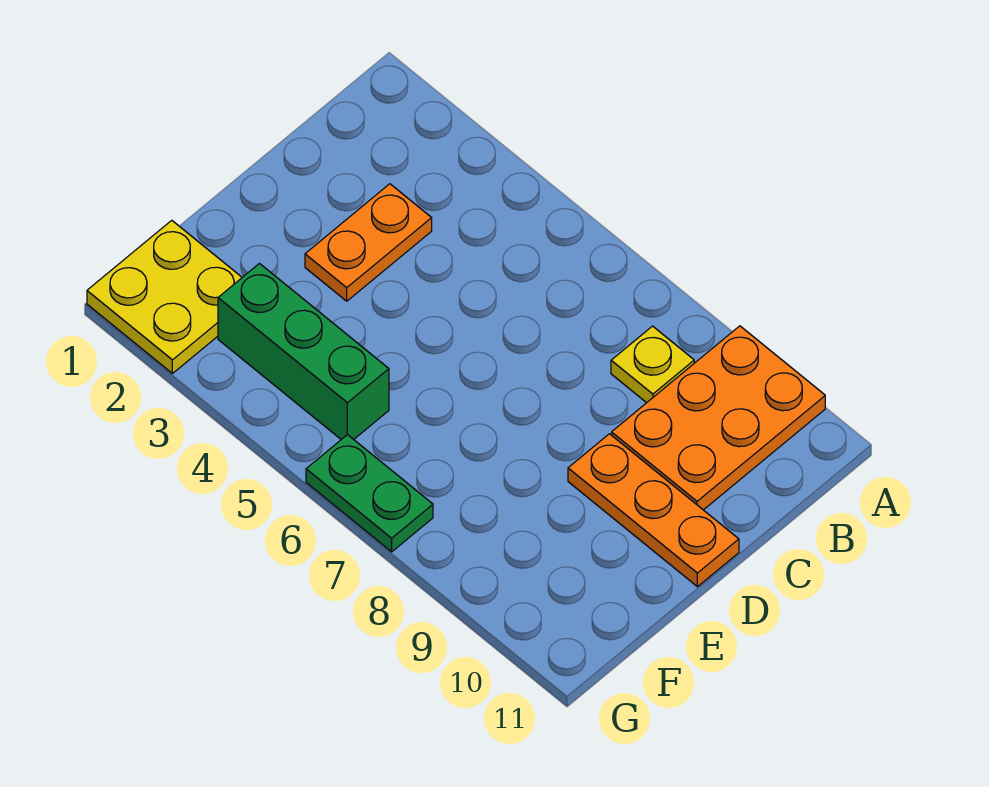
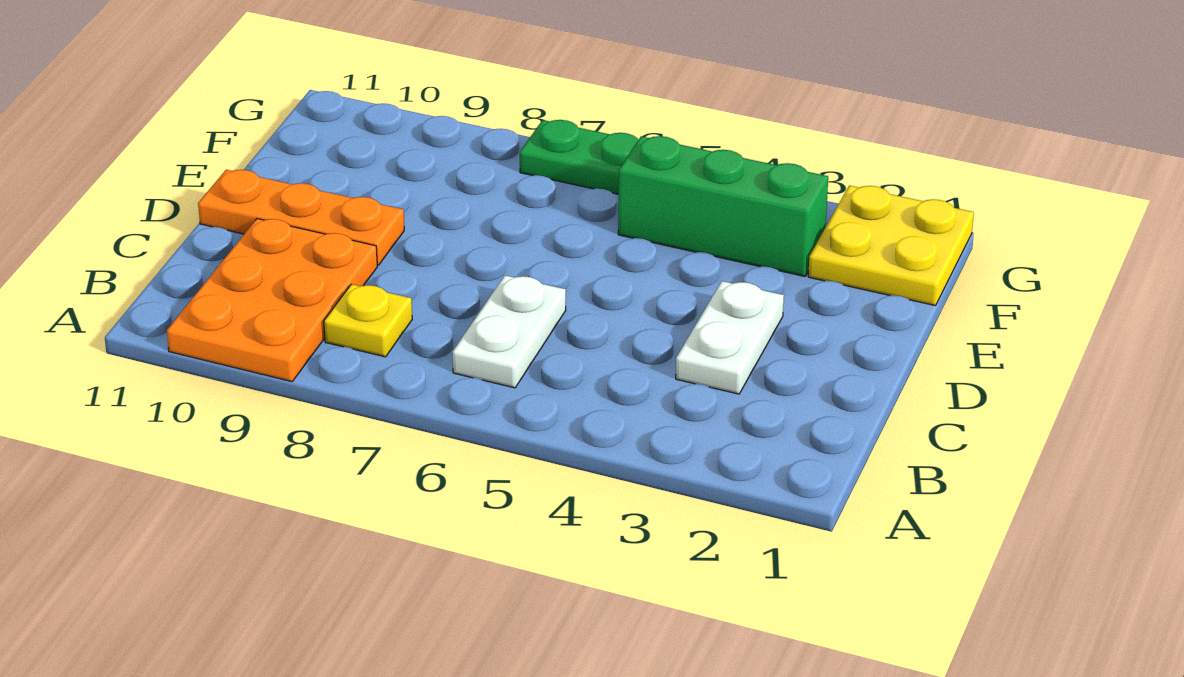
none -> white plate B6:C6 level 1
orange plate C3:D3 level 1 -> white plate C3:D3 level 1

